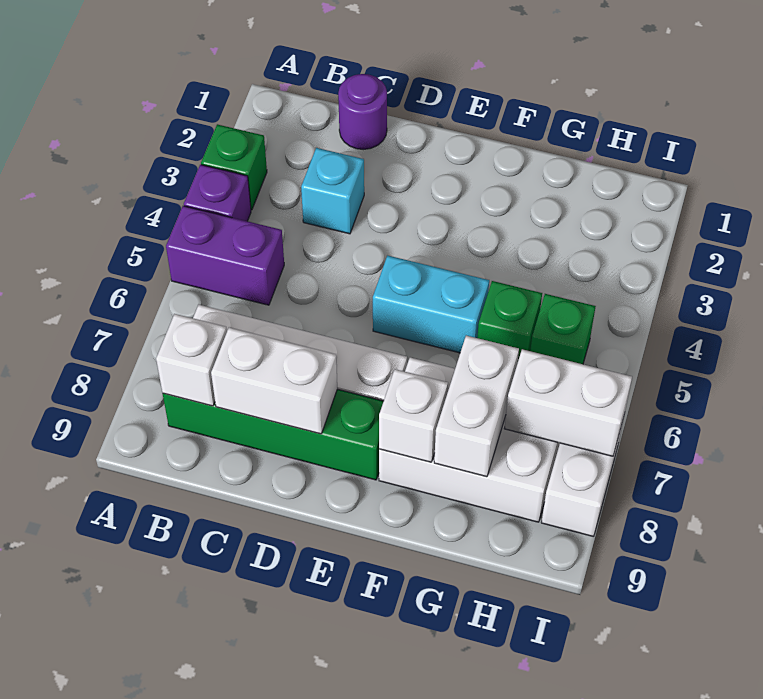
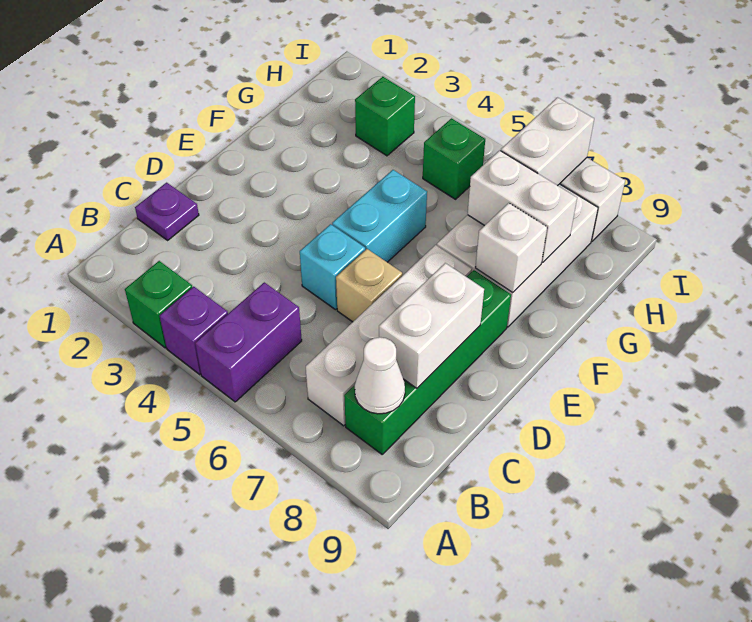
white brick B8 level 2 -> white cone B8 level 2
purple round brick C1 level 1 -> purple plate C1 level 1
cyan brick C3 level 1 -> cyan brick D5 level 1
none -> tan brick D6 level 1
green brick G5 level 1 -> green brick H3 level 1

